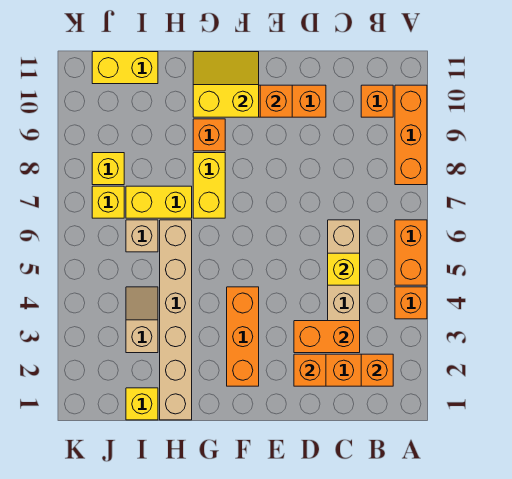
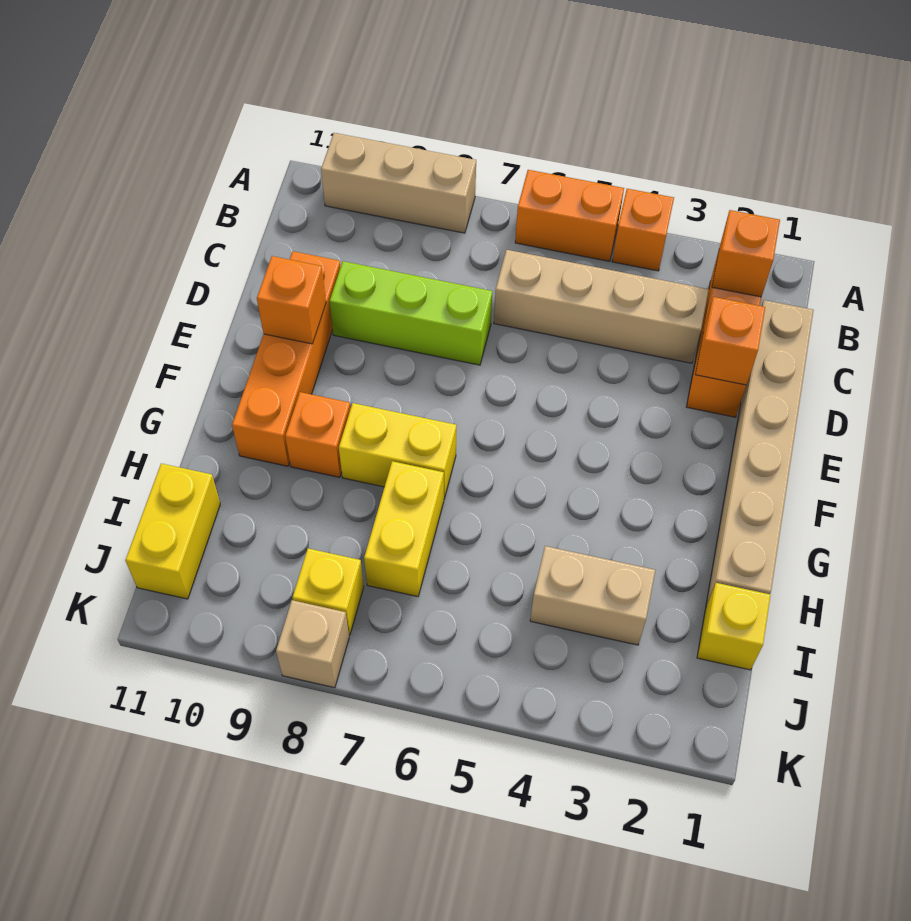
orange brick A8:A10 level 1 -> tan brick A8:A10 level 1
orange brick B10 level 1 -> none
orange brick C3:D3 level 2 -> none
yellow brick C5 level 2 -> none
none -> lime brick D7:D9 level 1
orange brick F2:F4 level 1 -> none
yellow slope F10:G11 level 2 top 10 -> none
tan brick H1:H6 level 1 -> tan brick C1:H1 level 1
tan slope I3:I4 level 1 top 3 -> tan brick I3:I4 level 1
tan brick I6 level 1 -> tan brick K8 level 1
yellow brick J7 level 1 -> none

